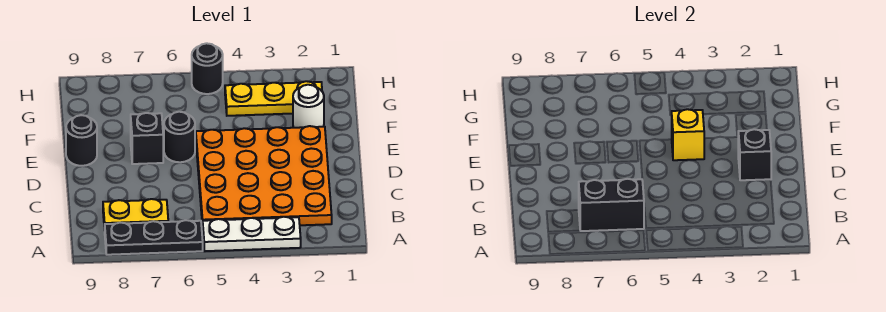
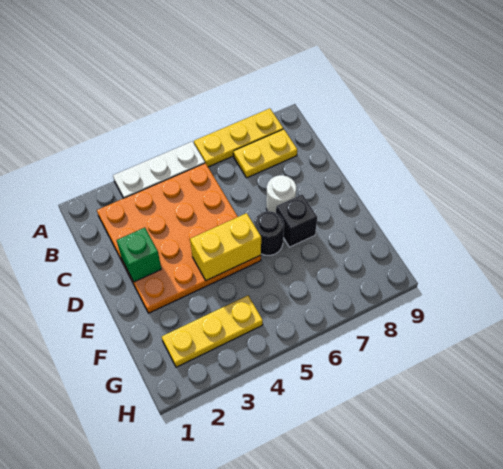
black plate A6:A8 level 1 -> yellow plate A6:A8 level 1
black brick B6:B7 level 2 -> none
black brick D2 level 2 -> green brick D2 level 2
yellow brick E4 level 2 -> yellow brick E4:E5 level 2
black round brick E9 level 1 -> none
white round brick F2 level 1 -> white round brick D7 level 1
black round brick H5 level 1 -> none

